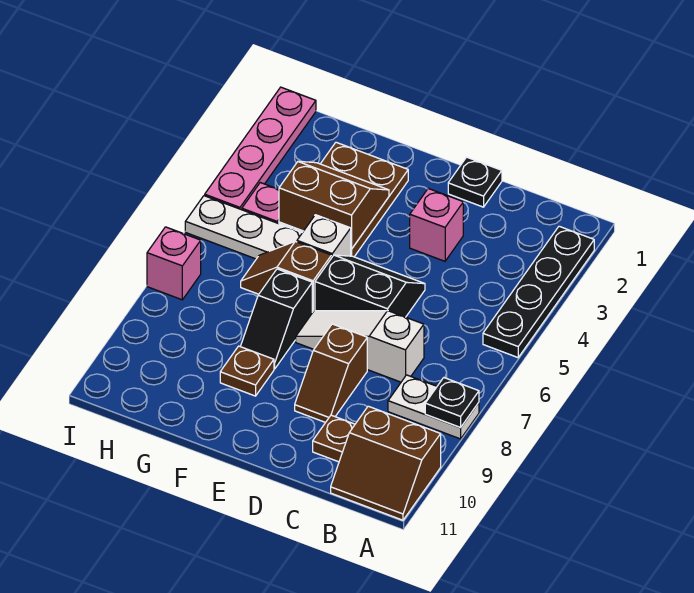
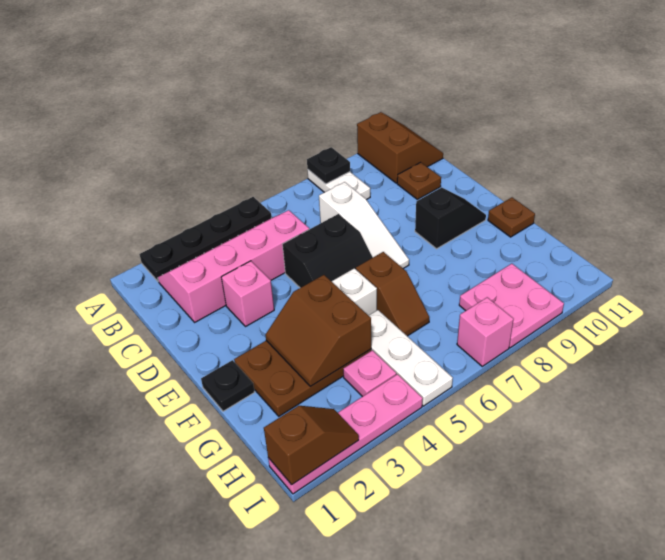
none -> pink slope B2:C5 level 1 top C
black plate D1 level 1 -> black plate F1 level 1
black slope D5:E6 level 1 top 6 -> black slope D5:E6 level 1 top D
brown slope D8:D9 level 1 top 8 -> brown slope I1:I2 level 2 top 1
black slope F7:F8 level 1 top 7 -> black slope E9:E10 level 1 top 9
brown plate F9 level 1 -> brown plate F11 level 1
none -> pink plate H8:I9 level 1

